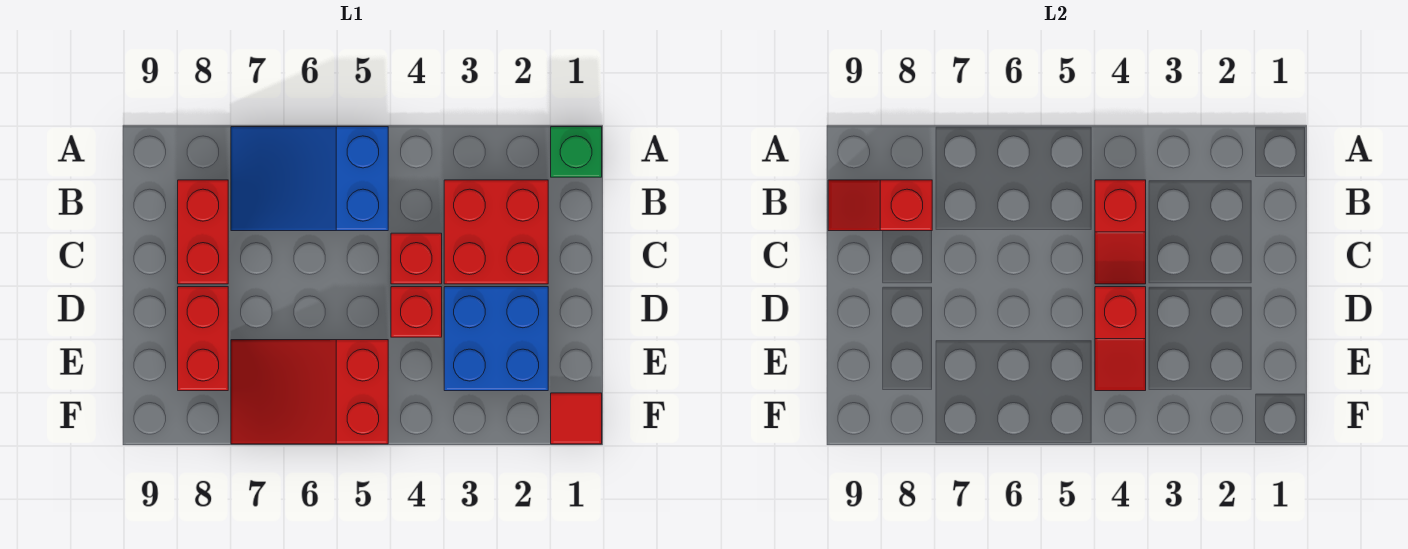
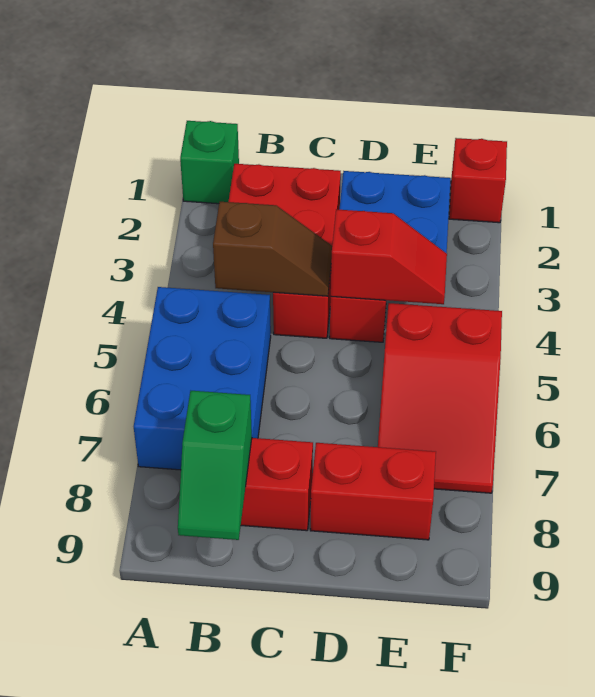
blue slope A5:B7 level 1 top 5 -> blue brick A5:B7 level 1
red slope B4:C4 level 2 top B -> brown slope B4:C4 level 2 top B
red slope B8:B9 level 2 top 8 -> green slope B8:B9 level 2 top 8
red tile F1 level 1 -> red brick F1 level 1

